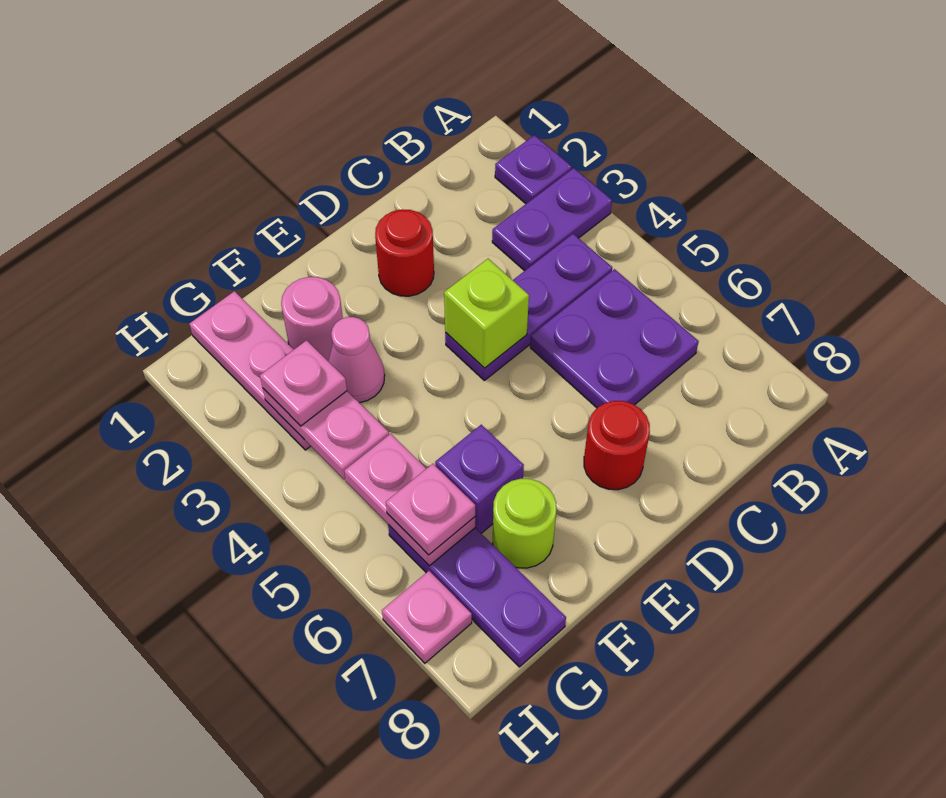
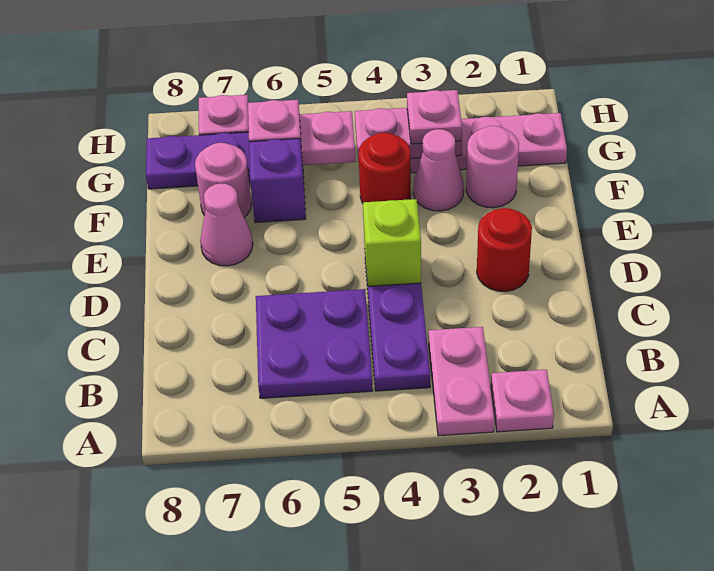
purple plate A2 level 1 -> pink plate A2 level 1
purple plate A3:B3 level 1 -> pink plate A3:B3 level 1
red round brick D7 level 1 -> red round brick F4 level 1
none -> pink cone E7 level 1
lime round brick F7 level 1 -> pink round brick F7 level 1

